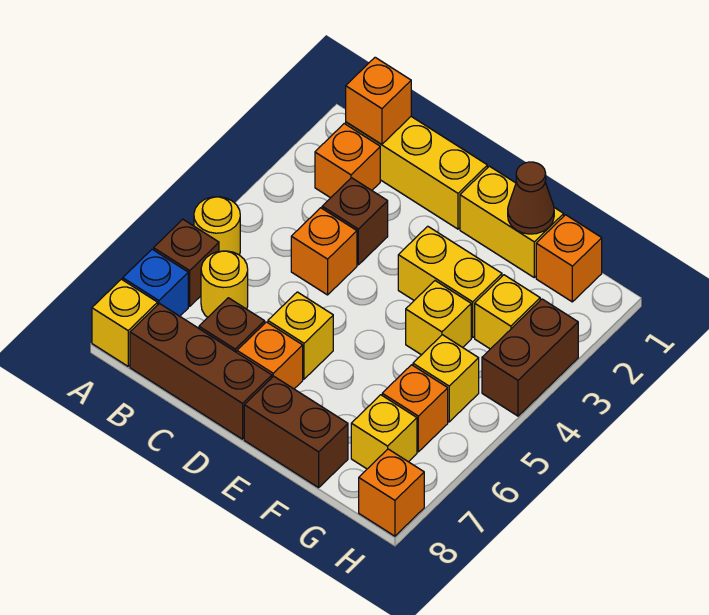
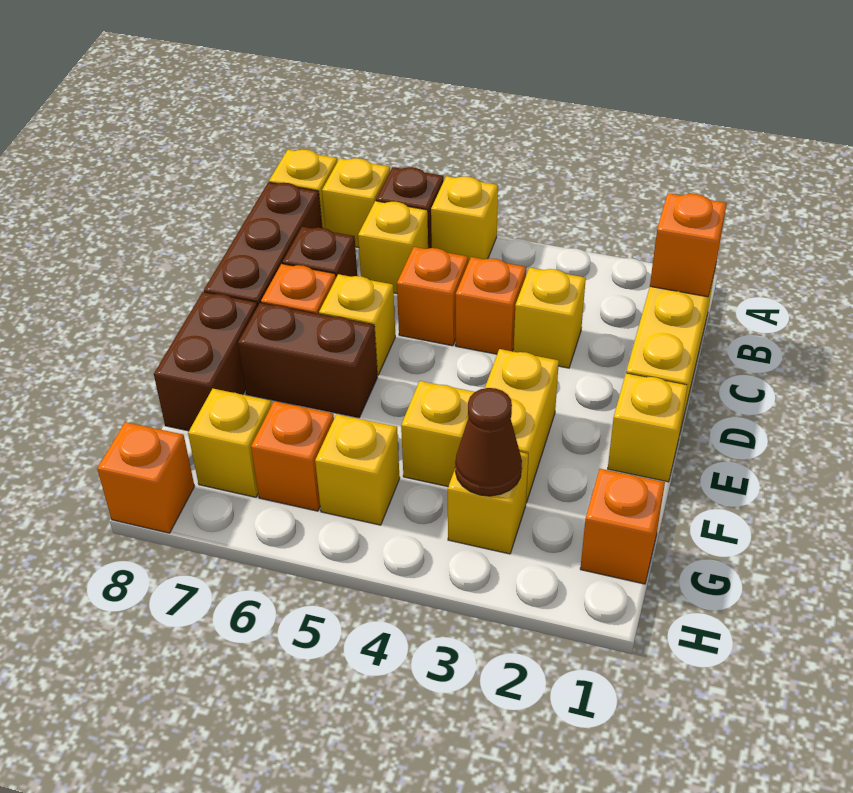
yellow round brick A5 level 1 -> yellow brick A5 level 1
blue brick A7 level 1 -> yellow brick A7 level 1
orange brick B2 level 1 -> orange brick C5 level 1
yellow round brick B6 level 1 -> yellow brick B6 level 1
brown brick C3 level 1 -> yellow brick C3 level 1
yellow brick E1:F1 level 1 -> yellow brick E1 level 1
brown cone F1 level 2 -> brown cone G3 level 2
brown brick H3:H4 level 1 -> brown brick E6:E7 level 1

